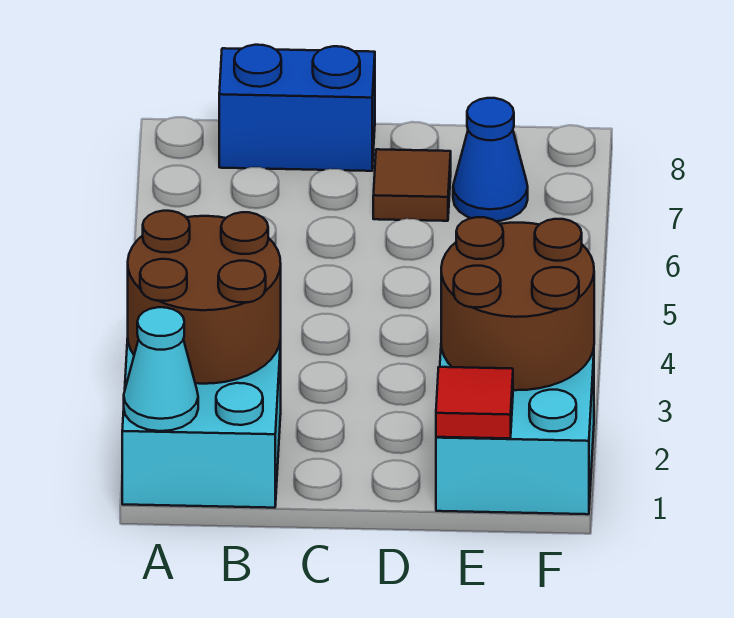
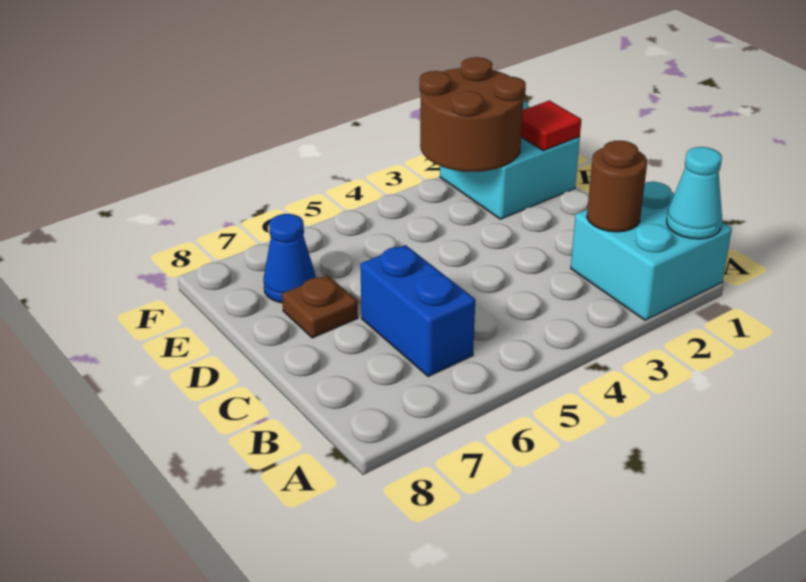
brown round brick A2:B3 level 2 -> brown round brick B2 level 2
blue brick B8:C8 level 1 -> blue brick B6:C6 level 1
brown tile D7 level 1 -> brown plate D7 level 1

